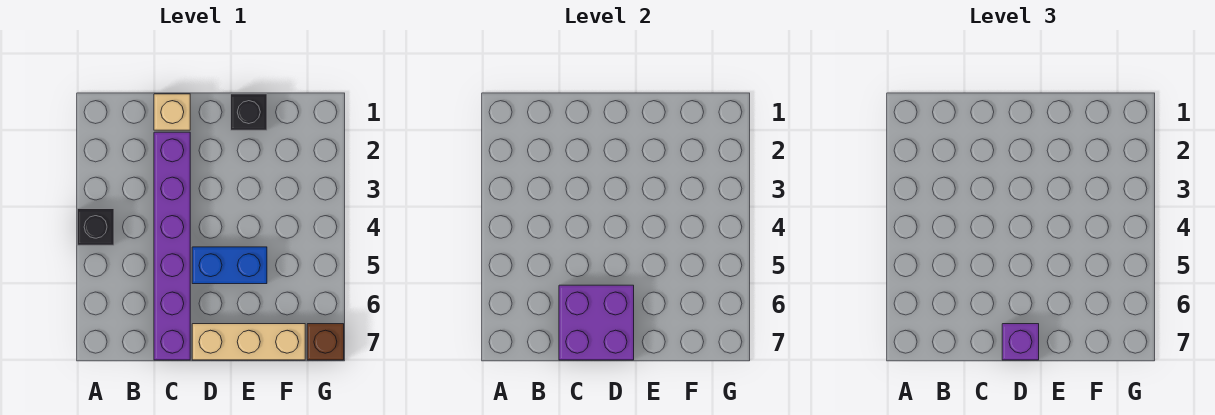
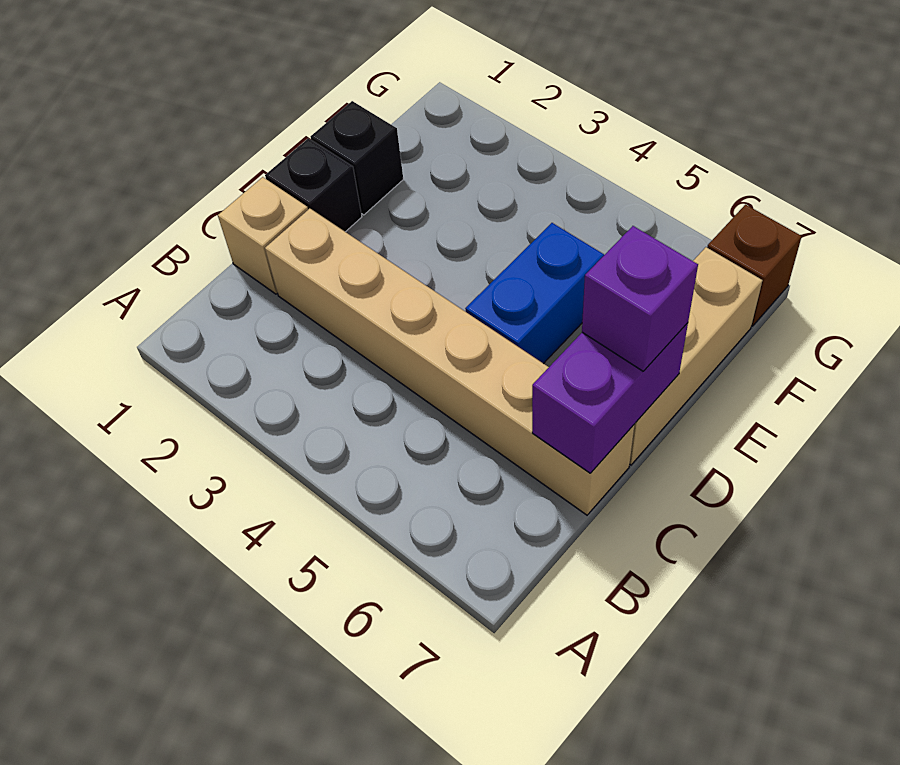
black brick A4 level 1 -> black brick D1 level 1
purple brick C2:C7 level 1 -> tan brick C2:C7 level 1
purple brick C6:D7 level 2 -> purple brick C7:D7 level 2

